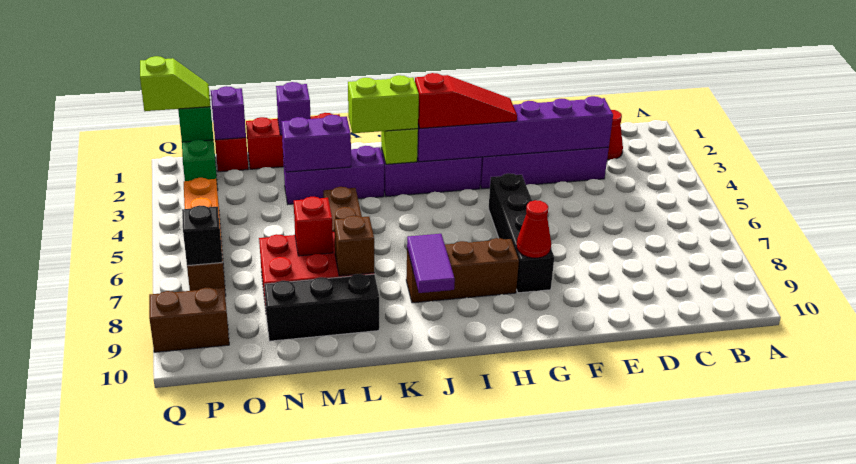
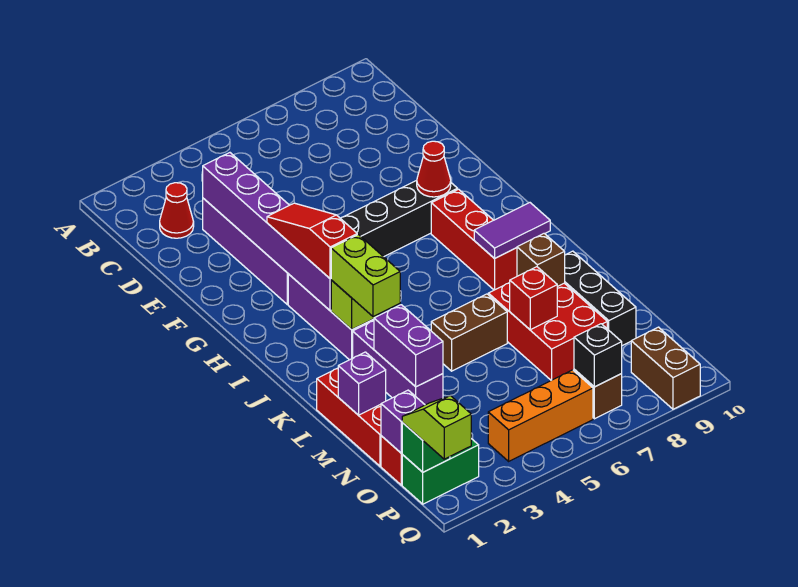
brown brick H8:J8 level 1 -> red brick H8:J8 level 1

